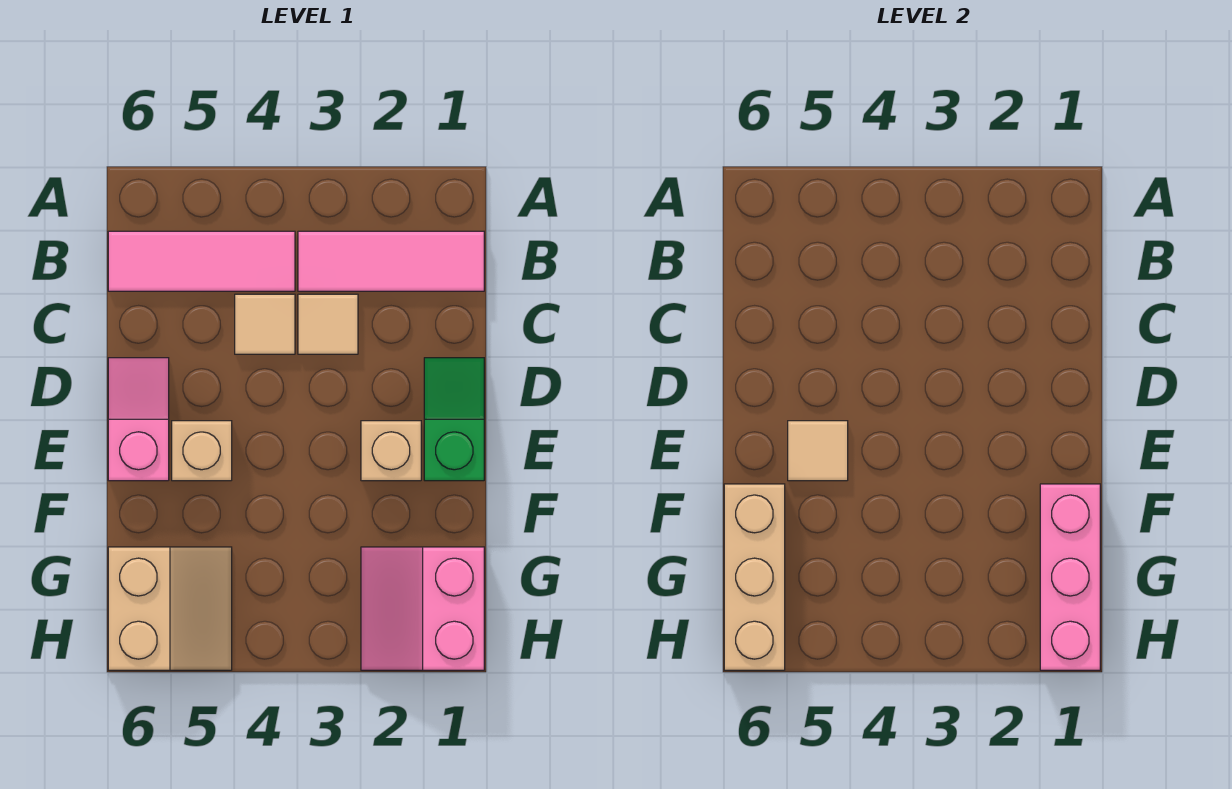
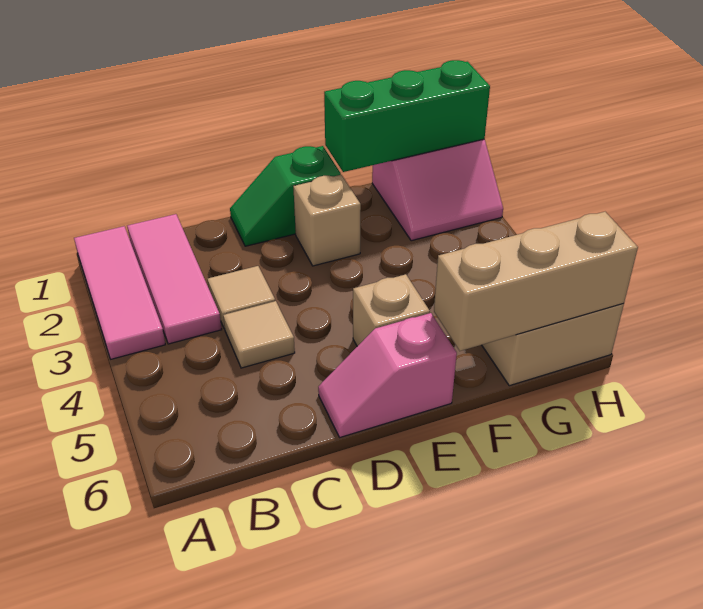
pink tile B4:B6 level 1 -> pink tile A1:A3 level 1
tan tile E5 level 2 -> none
pink brick F1:H1 level 2 -> green brick F1:H1 level 2

